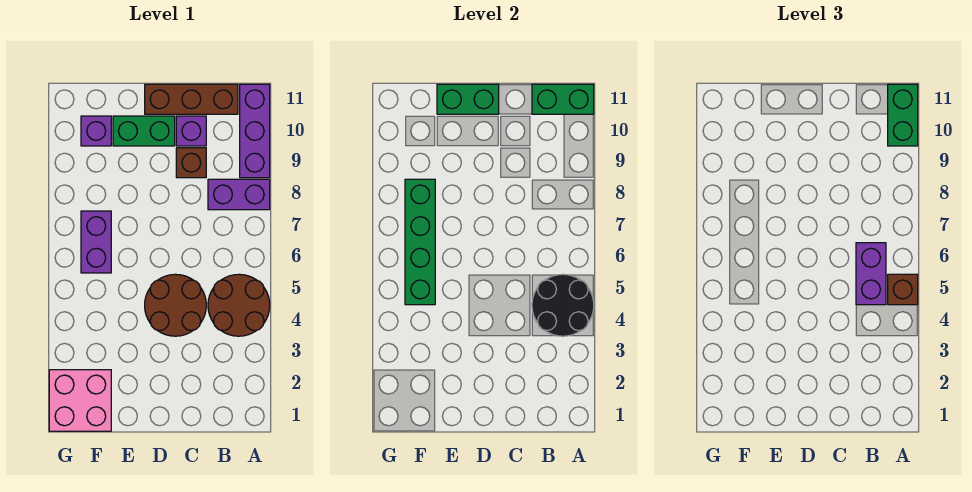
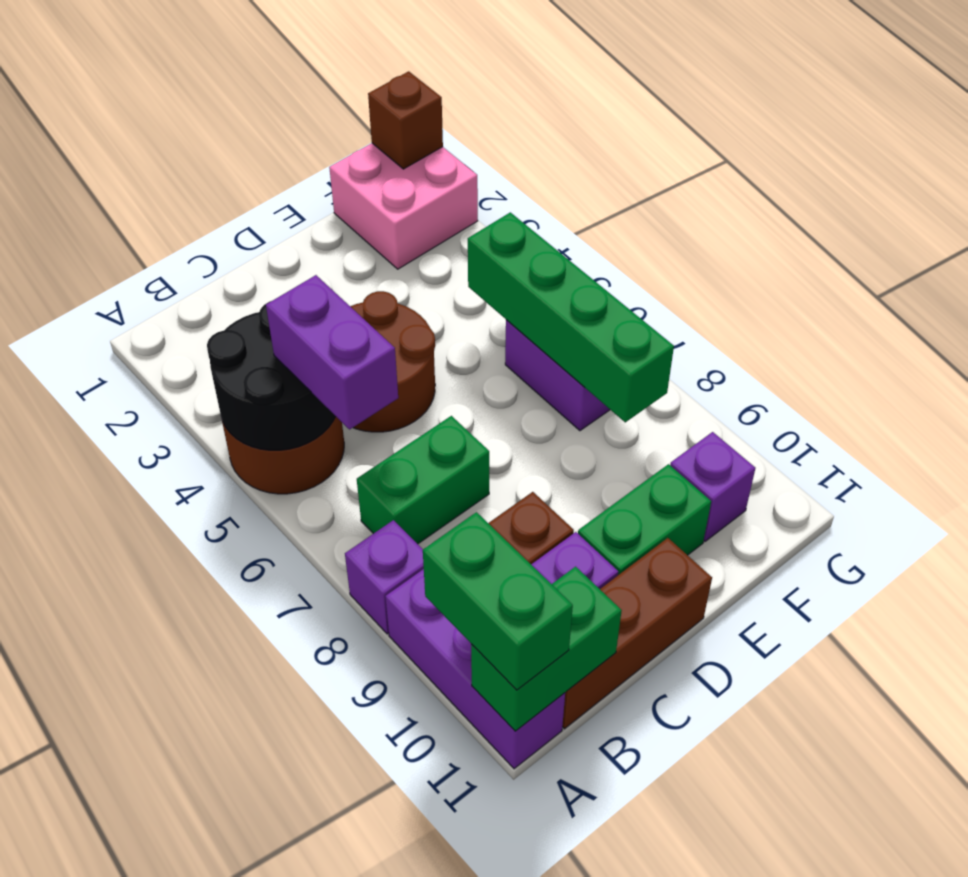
brown brick A5 level 3 -> brown brick G1 level 2
purple brick A8:B8 level 1 -> purple brick A8 level 1
green brick D11:E11 level 2 -> green brick B7:C7 level 1

